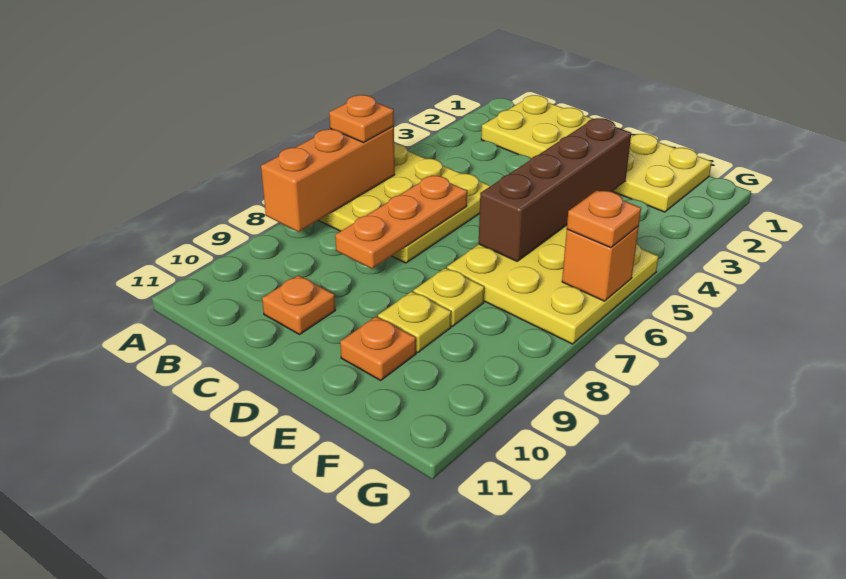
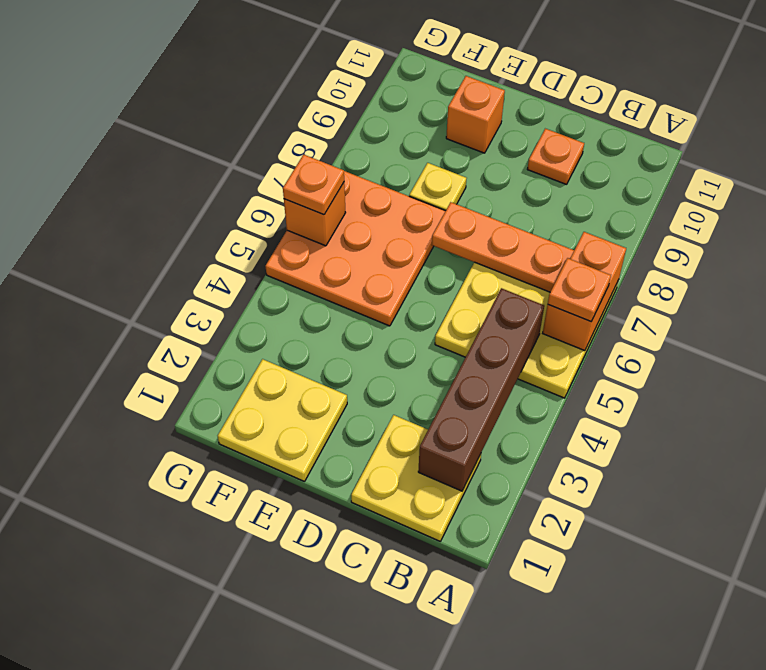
orange brick A6:A8 level 2 -> orange brick A6:A7 level 2
orange plate C6:C8 level 2 -> orange plate B7:D7 level 2
brown brick E3:E6 level 2 -> brown brick B2:B5 level 2
yellow plate E5:G7 level 1 -> orange plate E5:G7 level 1
yellow plate E9 level 1 -> none
orange plate E10 level 1 -> orange brick E10 level 1

